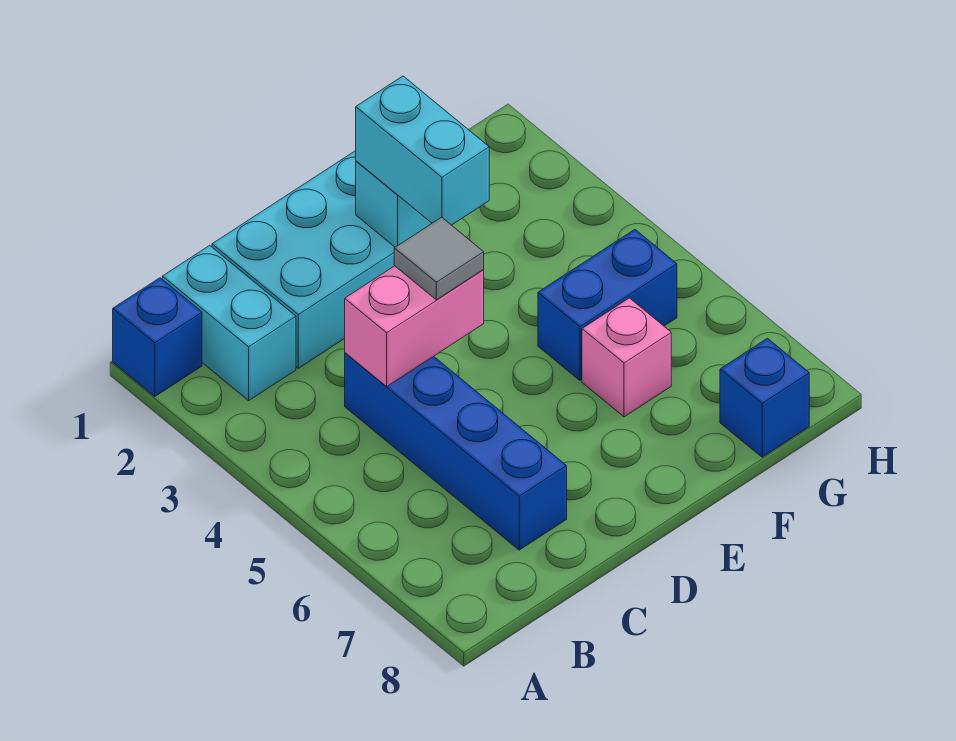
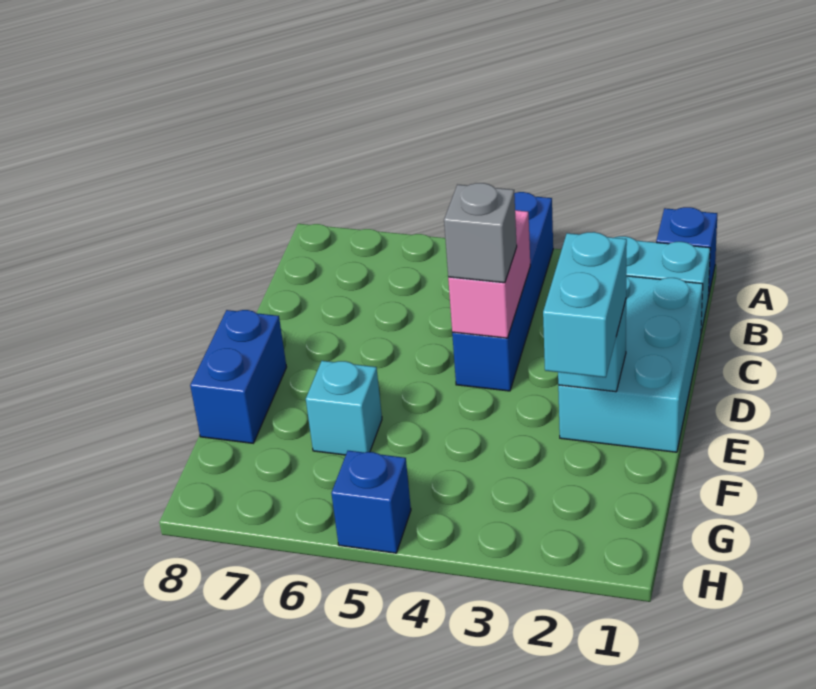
blue brick C4:C7 level 1 -> blue brick A4:D4 level 1
grey tile D4 level 3 -> grey brick D4 level 3
cyan brick E2:E3 level 3 -> cyan brick E2:F2 level 3
blue brick F5:G5 level 1 -> blue brick E8:F8 level 1
pink brick F6 level 1 -> cyan brick F6 level 1
blue brick G8 level 1 -> blue brick H5 level 1

